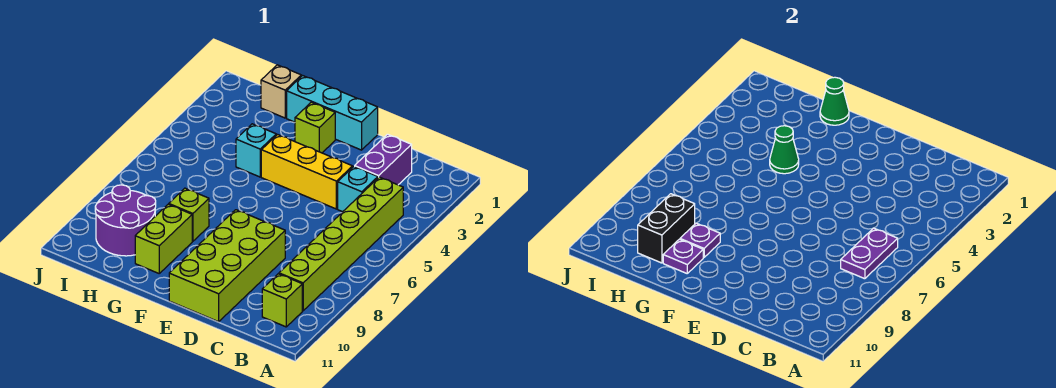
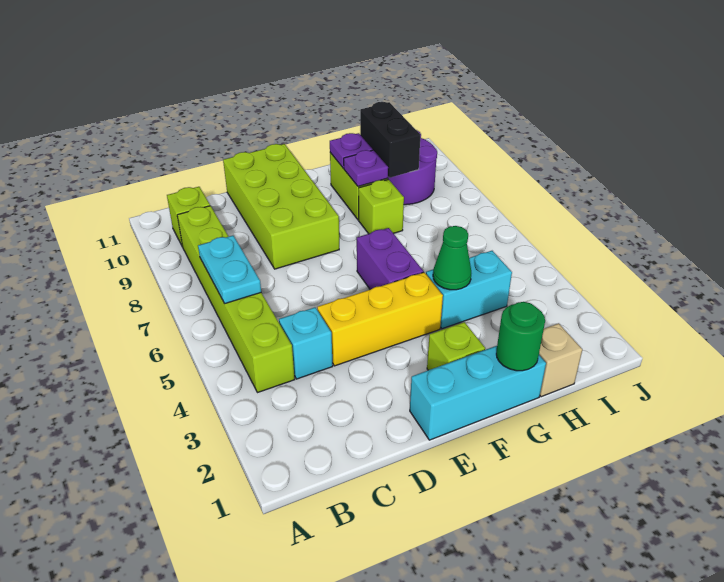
purple plate B6:B7 level 2 -> cyan plate B6:B7 level 2
purple brick C2:C3 level 1 -> purple brick F5:F6 level 1
green cone G1 level 2 -> green round brick G1 level 2
cyan brick G4 level 1 -> cyan brick G4:H4 level 1

